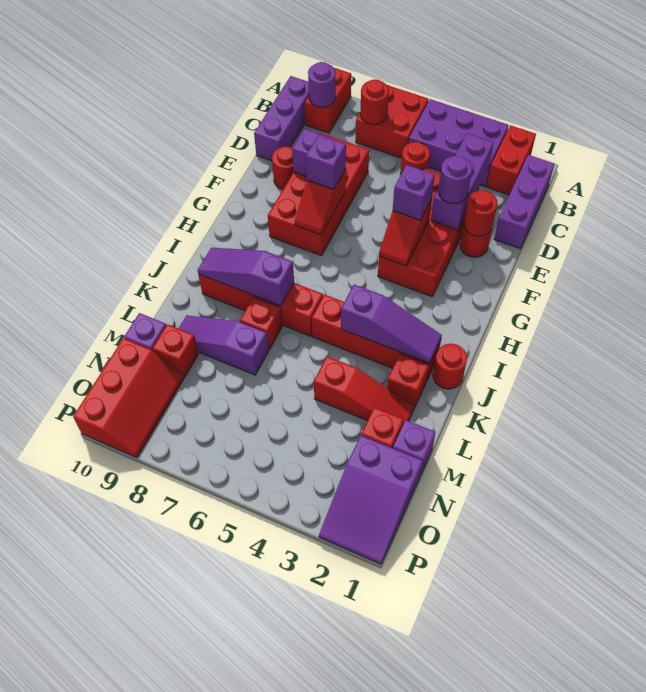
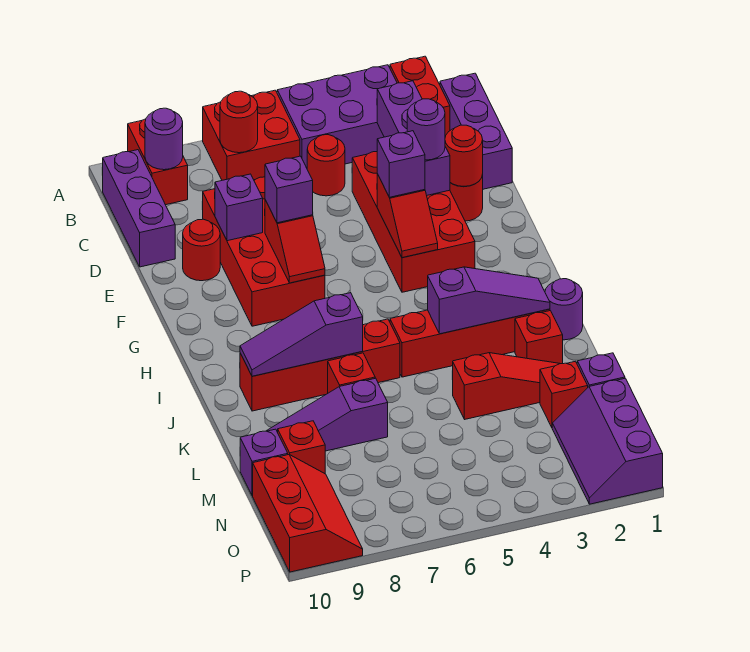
red round brick J1 level 1 -> purple round brick J1 level 1
purple slope N1:P2 level 1 top N -> purple slope N1:P2 level 1 top 1

